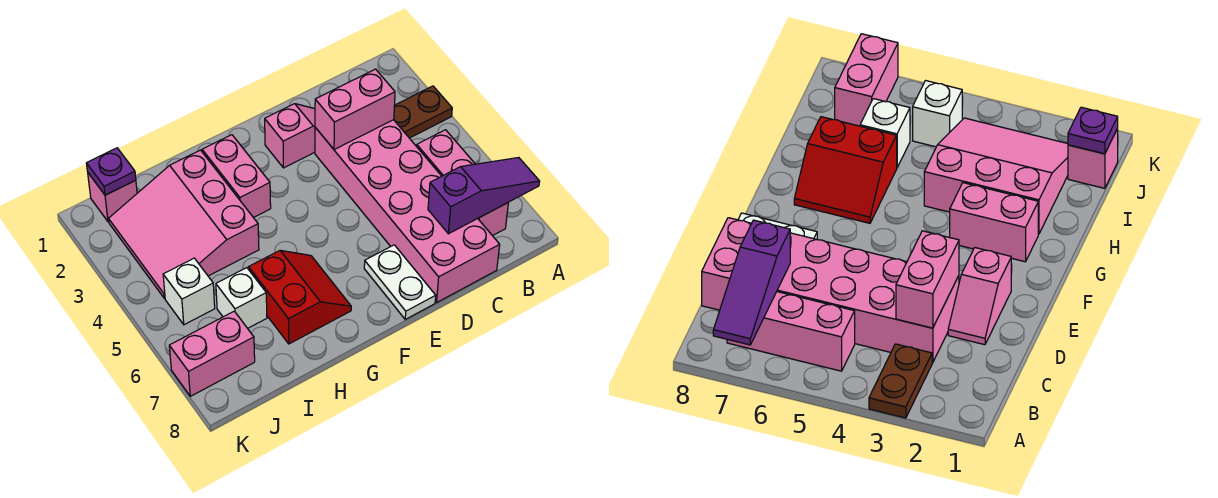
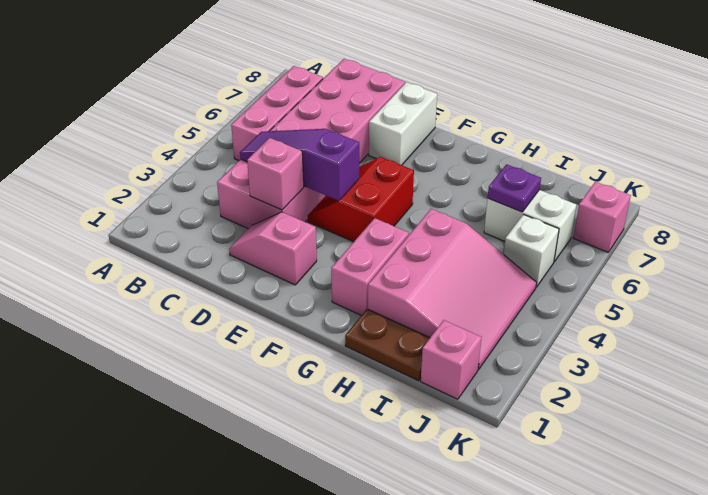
brown plate A3:B3 level 1 -> brown plate H1:I1 level 1
purple slope A7:C7 level 2 top C -> purple slope C4:E4 level 2 top E
pink brick C3:D3 level 2 -> pink brick D3 level 2
white plate E7:E8 level 1 -> white brick E7:E8 level 1
red slope G6:H7 level 1 top H -> red slope E4:F5 level 1 top F
white brick I6 level 1 -> white brick I6:J6 level 1
purple plate J1 level 2 -> purple plate I6 level 2
pink brick J7:K7 level 1 -> pink brick K7 level 1

